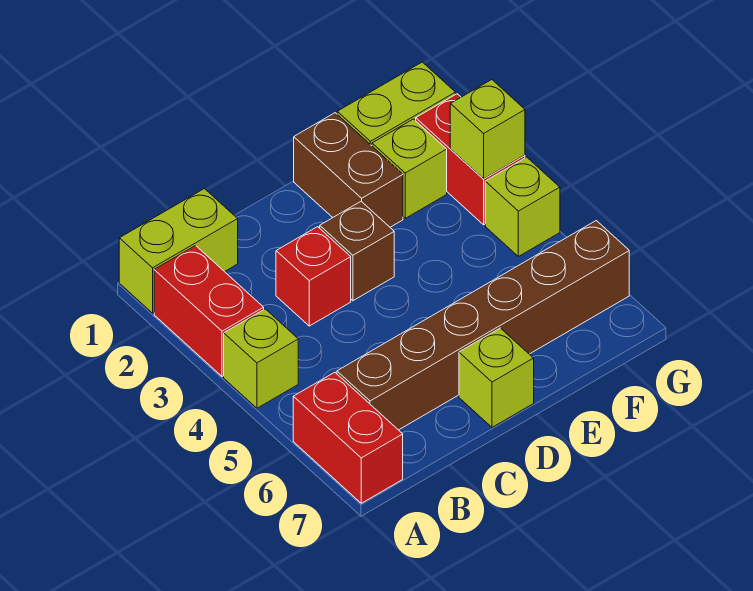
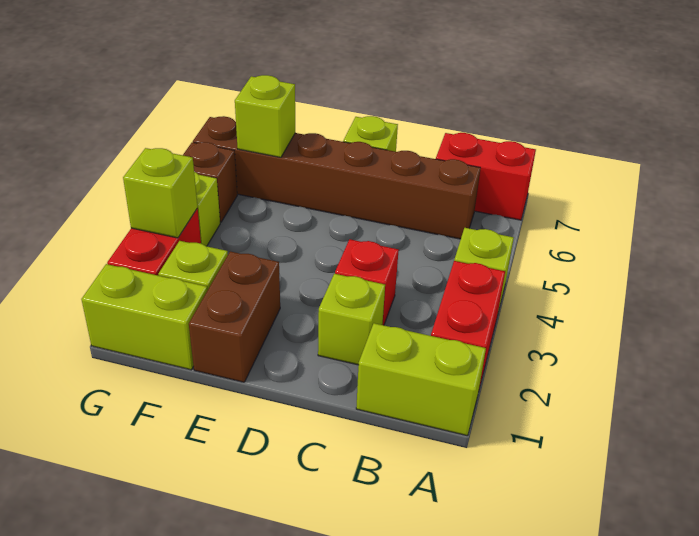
red brick A6:A7 level 1 -> red brick A7:B7 level 1
none -> lime brick C2 level 1
brown brick D3 level 1 -> brown brick G5 level 1
none -> lime brick F6 level 2

